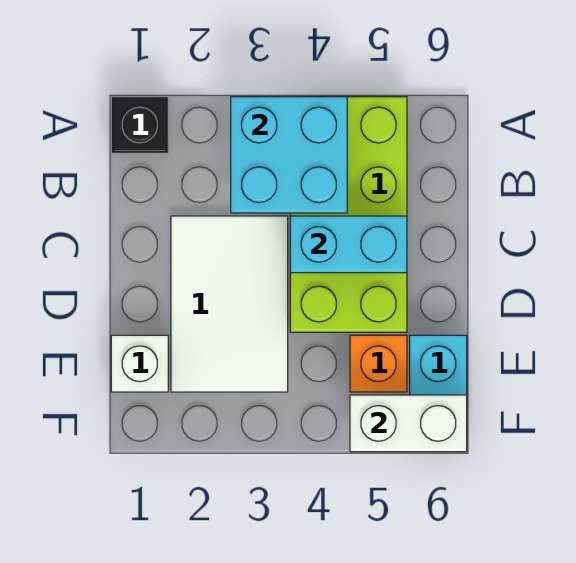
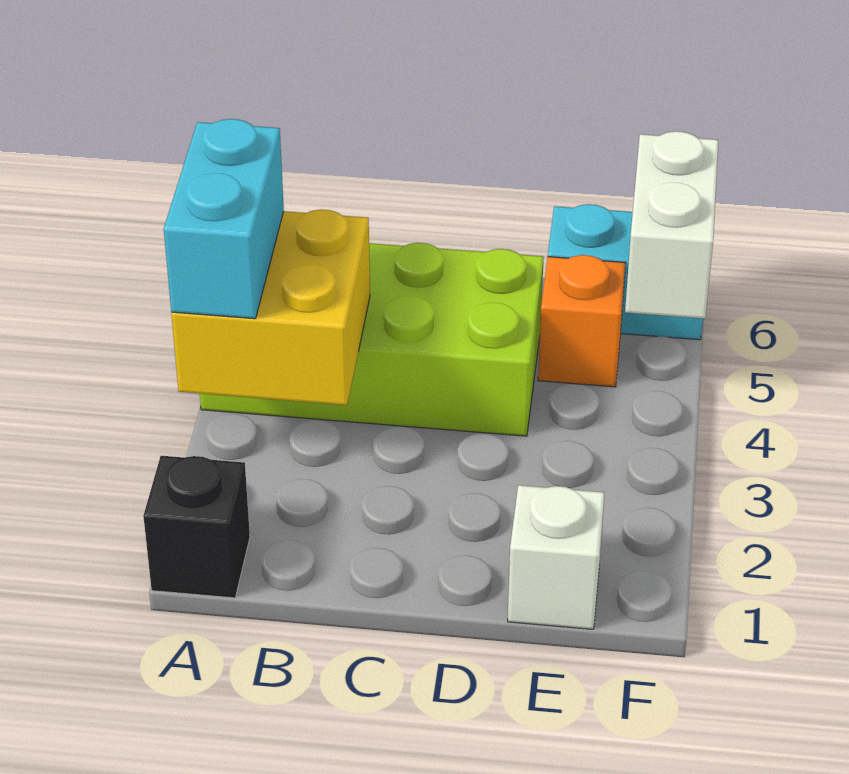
cyan brick A3:B4 level 2 -> yellow brick A3:B4 level 2
white tile C2:E3 level 1 -> none
cyan brick C4:C5 level 2 -> cyan brick A3:A4 level 3

